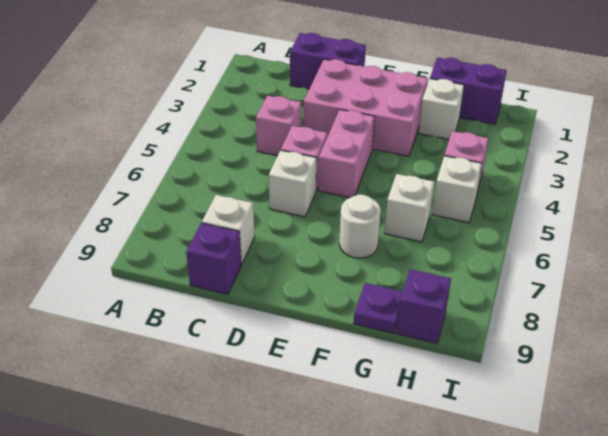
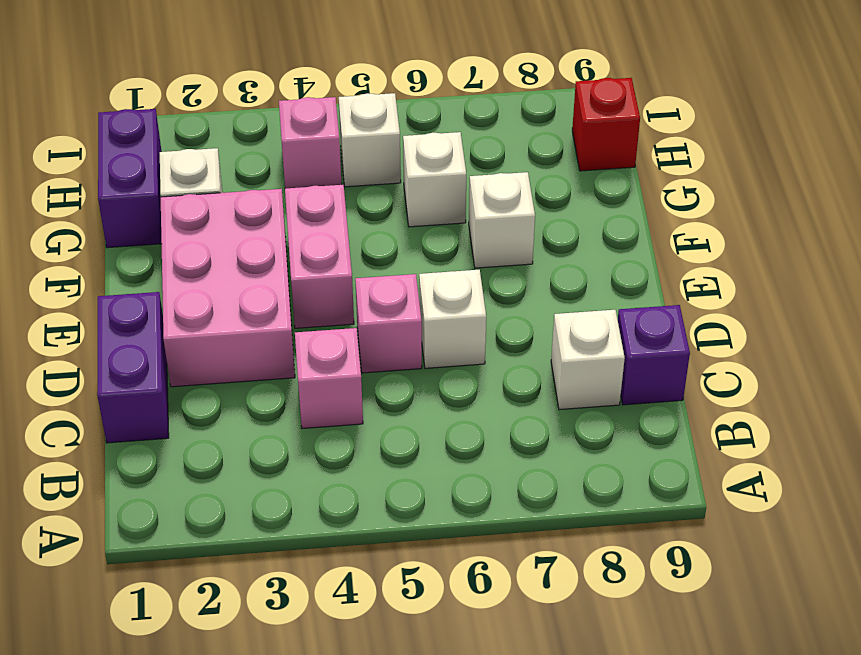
pink brick E4:E5 level 1 -> pink brick E4:F4 level 1
white round brick F7 level 1 -> white brick F7 level 1
purple plate G9 level 1 -> none
purple brick H9 level 1 -> red brick H9 level 1

